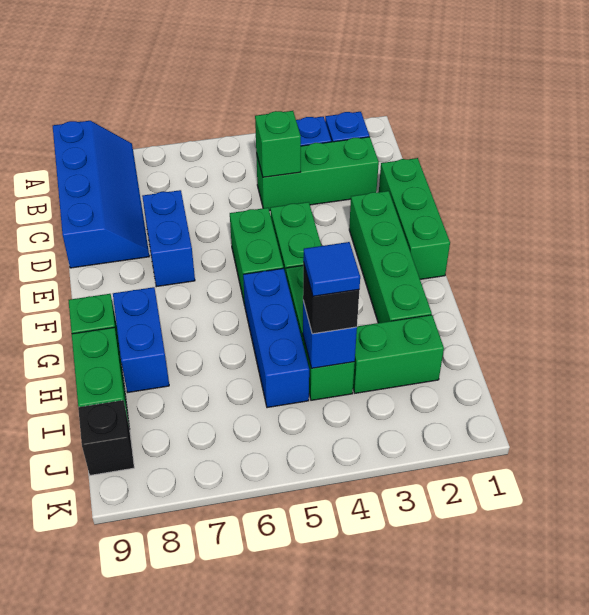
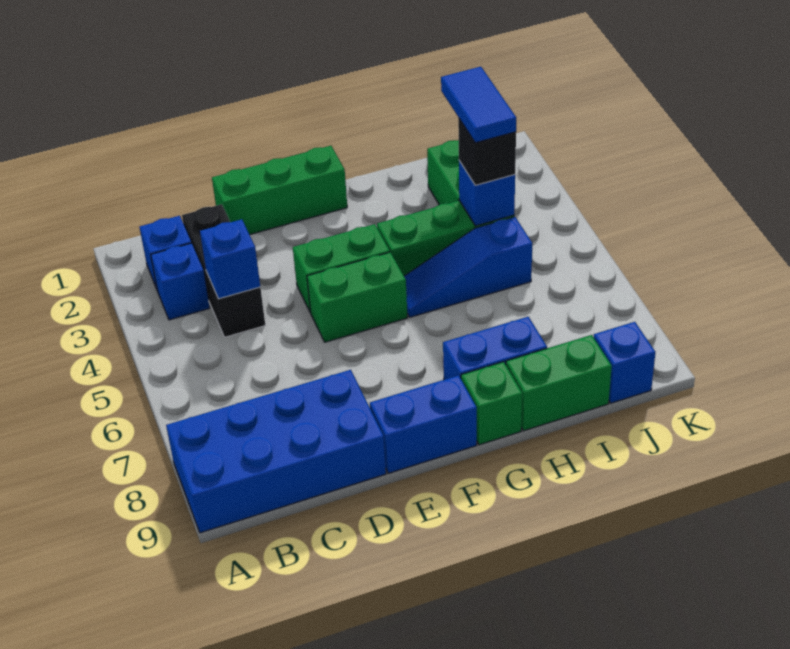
blue slope A8:D9 level 1 top 9 -> blue brick A8:D9 level 1
green brick C2:C4 level 1 -> black brick C2:C4 level 1
green brick C4 level 2 -> blue brick C4 level 2
blue brick D7:E7 level 1 -> blue brick E9:F9 level 1
green brick E2:H2 level 1 -> none
blue brick G5:I5 level 1 -> blue slope G5:I5 level 1 top I
blue tile I4 level 4 -> blue tile I3:I4 level 4
black brick J9 level 1 -> blue brick J9 level 1

